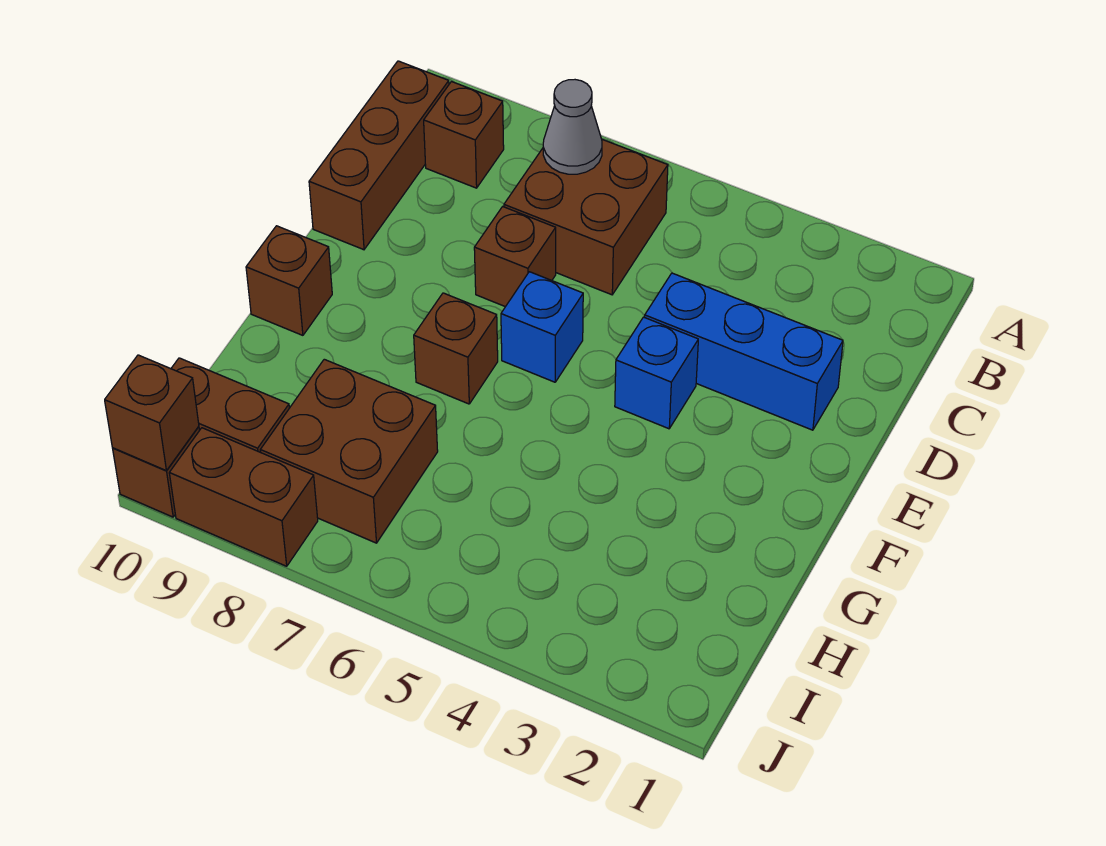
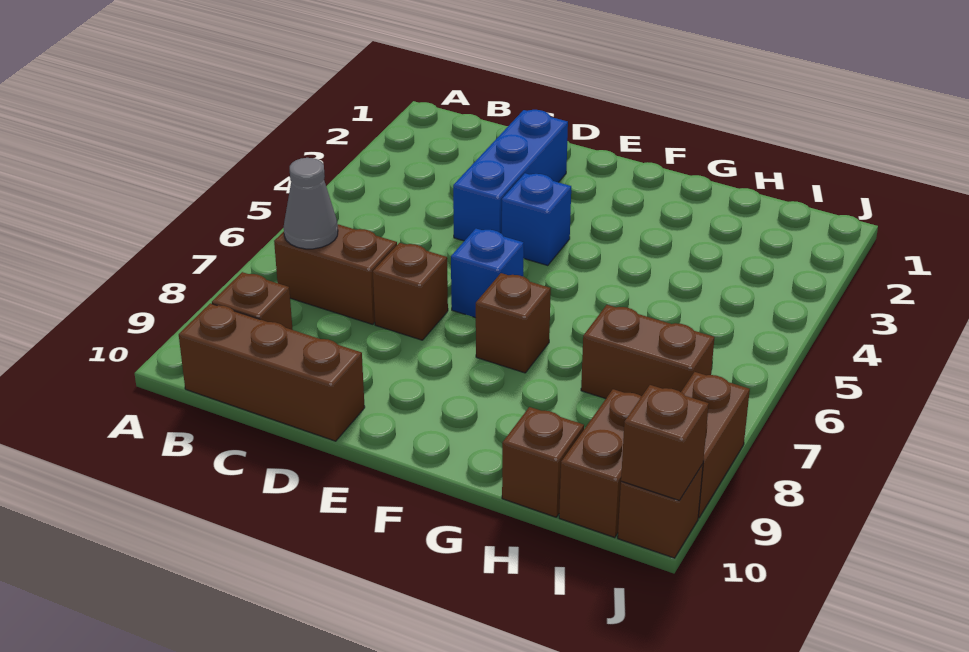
brown brick B6:C7 level 1 -> brown brick B7:C7 level 1
brown brick F10 level 1 -> brown brick H10 level 1
brown brick H7:I8 level 1 -> brown brick H7:I7 level 1

